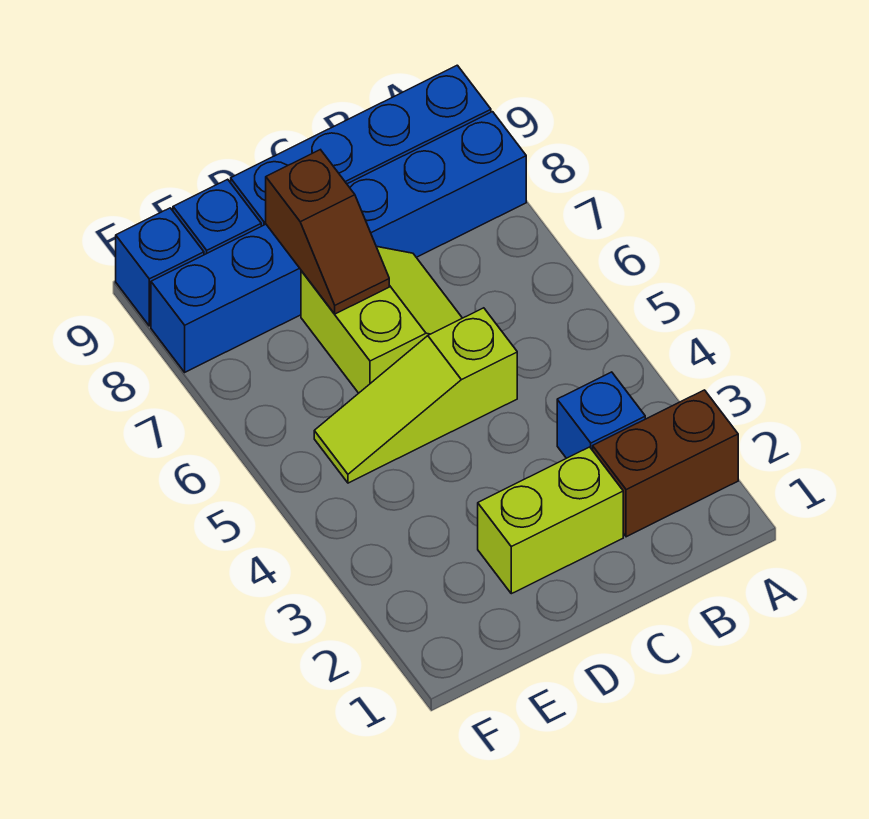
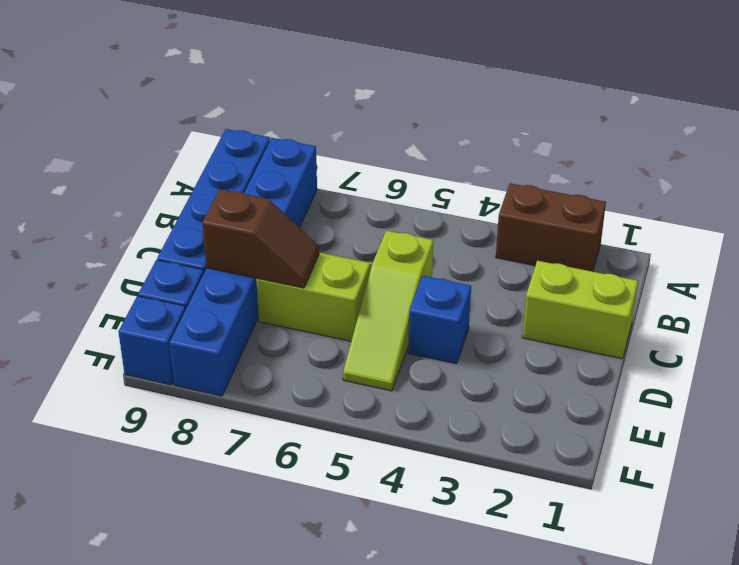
brown brick A2:B2 level 1 -> brown brick A2:A3 level 1
blue brick B3 level 1 -> blue brick D4 level 1
lime brick C2:D2 level 1 -> lime brick C1:C2 level 1

